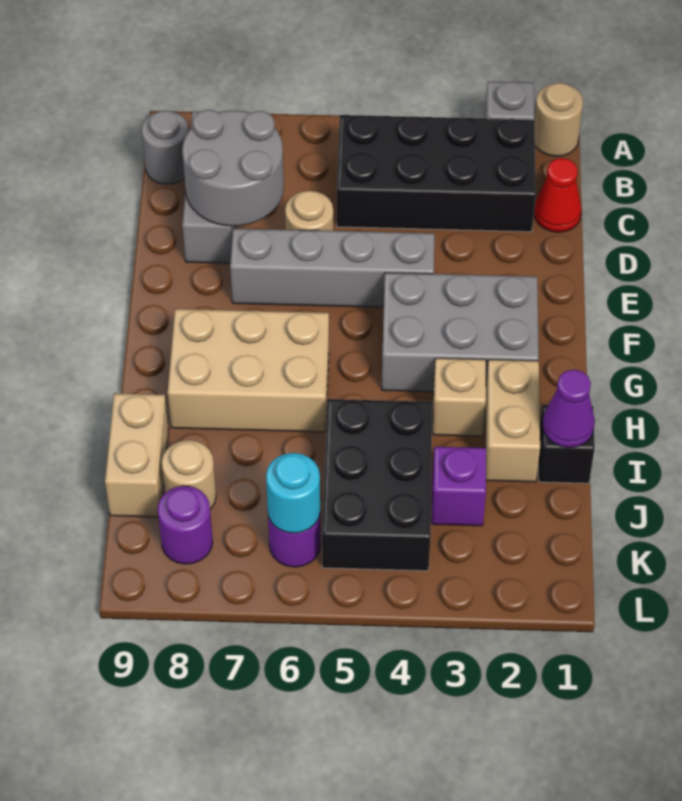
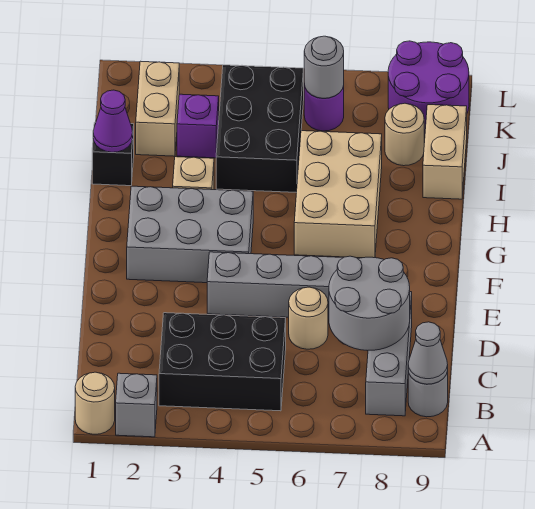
black brick B2:C5 level 1 -> black brick B3:C5 level 1
none -> grey cone B9 level 2
red cone C1 level 1 -> none
tan brick G6:H8 level 1 -> tan brick G6:I7 level 1
tan brick H2:I2 level 1 -> tan brick J2:K2 level 1
cyan round brick K6 level 2 -> grey round brick K6 level 2
purple round brick K8 level 1 -> purple round brick K8:L9 level 1

